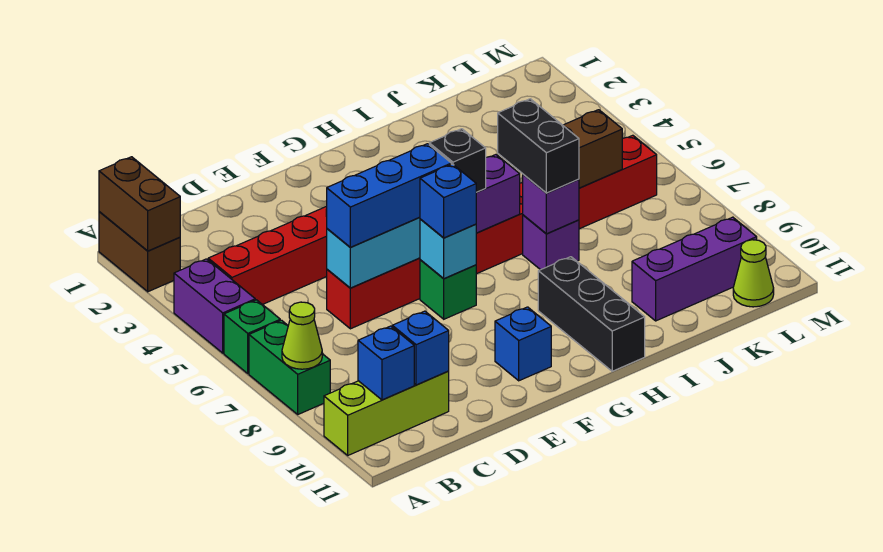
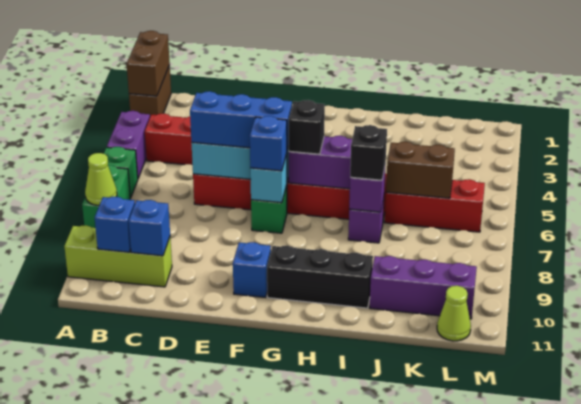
black brick H9:H11 level 1 -> black brick G10:I10 level 1
black brick I6:I7 level 3 -> black brick I7 level 3

